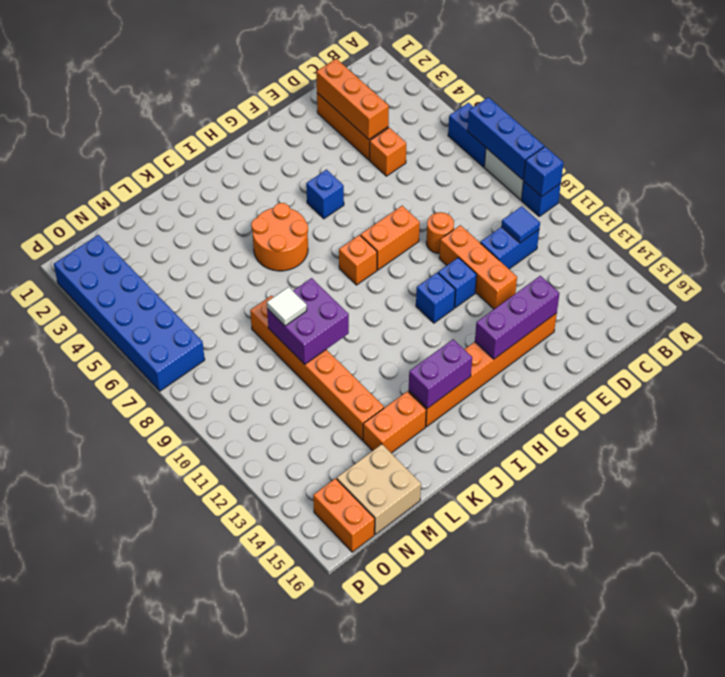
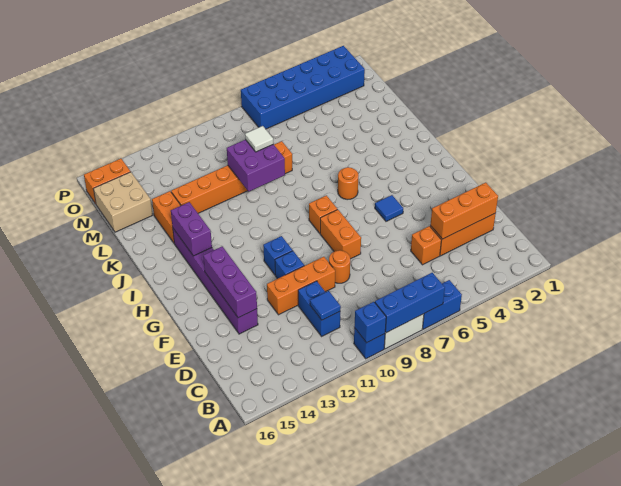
orange brick E14:J14 level 1 -> purple brick E14:J14 level 1
blue brick G5 level 1 -> blue tile G5 level 1
orange round brick I5:J6 level 1 -> orange round brick I6 level 1

